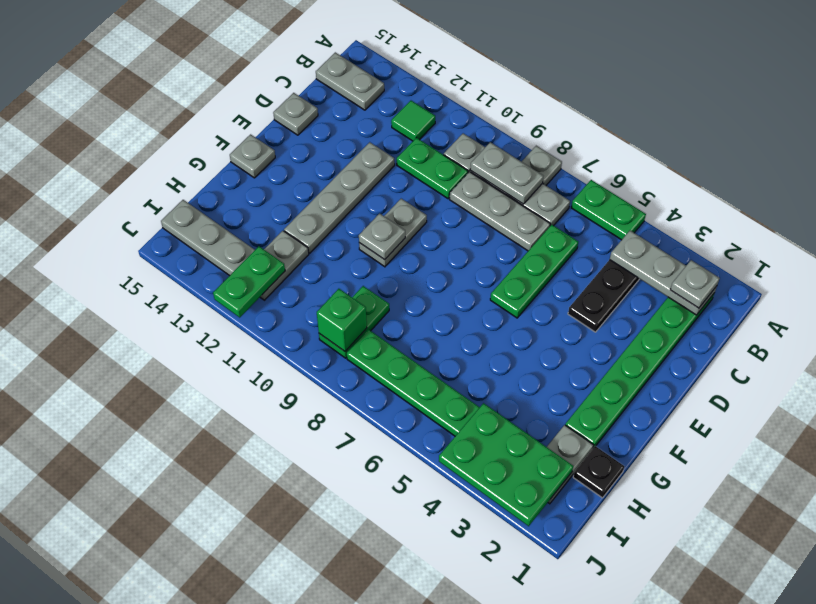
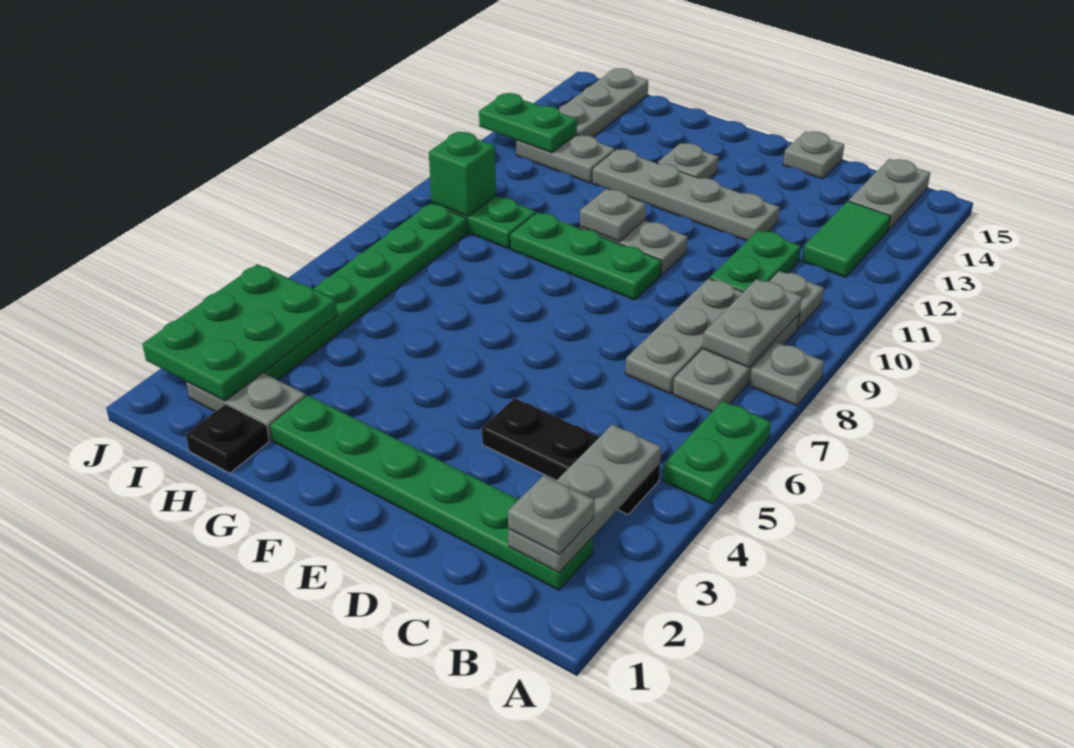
green tile B12 level 1 -> green tile B12:B13 level 1
green plate C6:E6 level 1 -> green plate E9:G9 level 1
grey plate F15 level 1 -> grey plate F13 level 1

